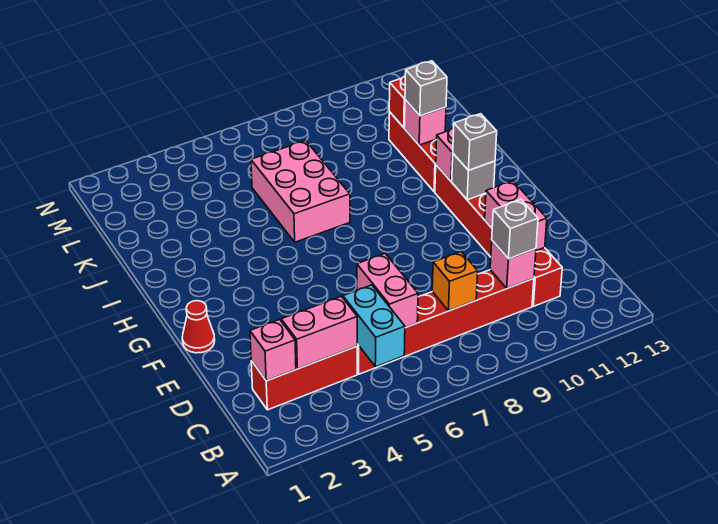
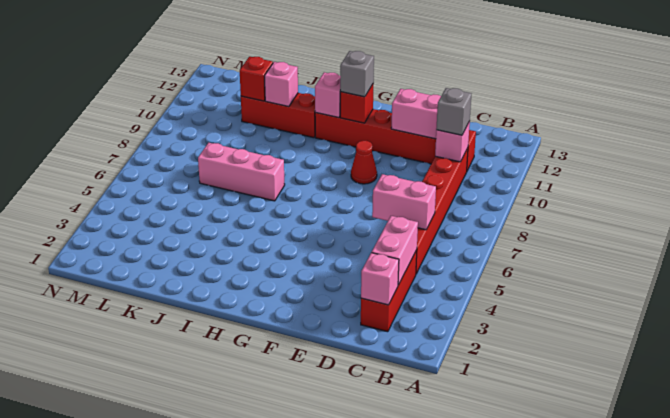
cyan brick B5:C5 level 2 -> none
orange brick C8 level 2 -> none
red cone F1 level 1 -> red cone F9 level 1
grey brick G11 level 2 -> red brick G11 level 2
pink brick I6:K7 level 1 -> pink brick I7:K7 level 1
grey brick J11 level 3 -> none

